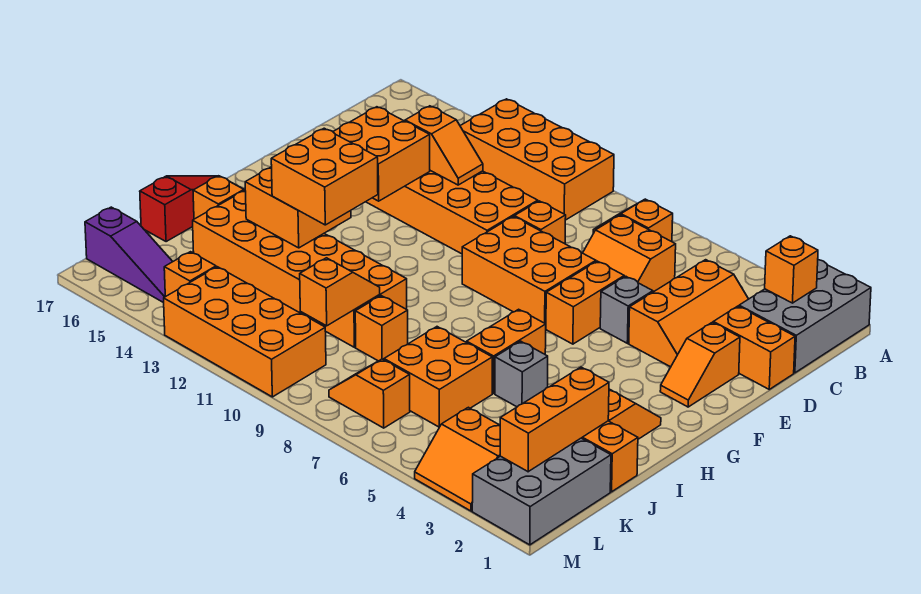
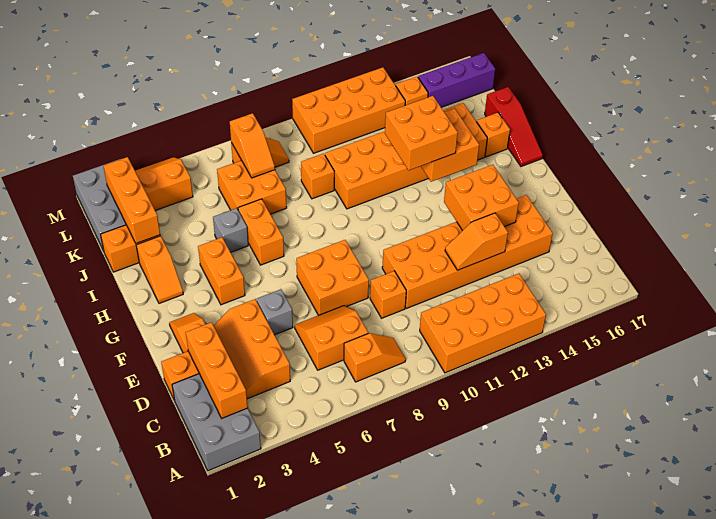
orange brick B2 level 2 -> orange brick B2:D2 level 2
orange brick E6:F6 level 1 -> orange brick G4:H4 level 1
orange brick E7:F9 level 1 -> orange brick E7:F8 level 1
orange slope J10:K10 level 2 top K -> orange slope K7:L7 level 2 top L
purple slope L15:L17 level 1 top 17 -> purple brick L15:L17 level 1

